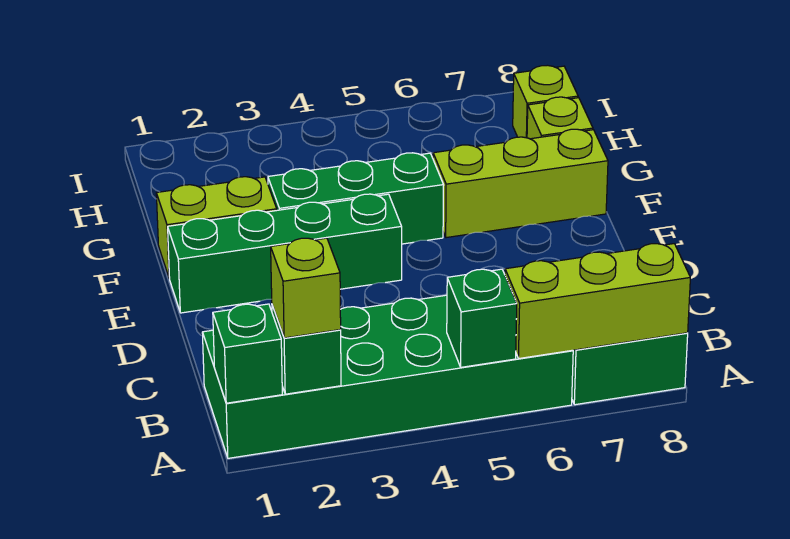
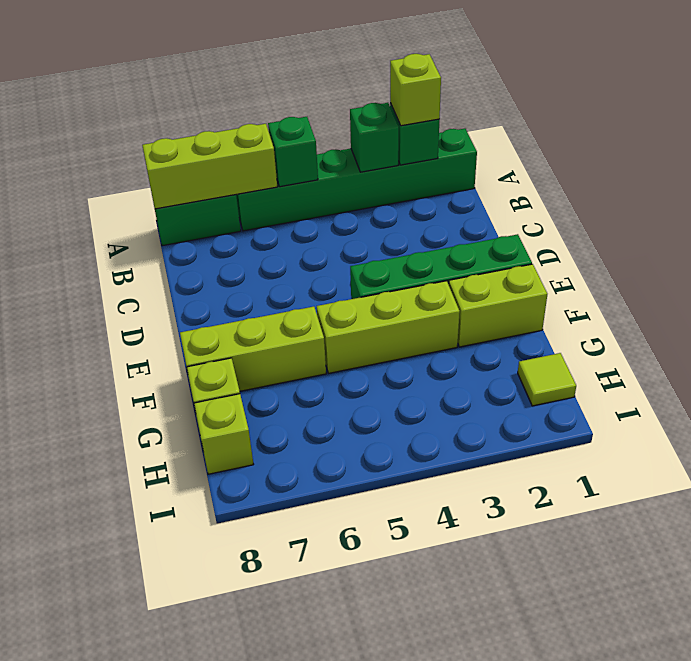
green brick A1:B6 level 1 -> green brick A1:A6 level 1
green brick A1 level 2 -> green brick A3 level 2
green brick F3:F5 level 1 -> lime brick F3:F5 level 1
none -> lime tile H1 level 1

